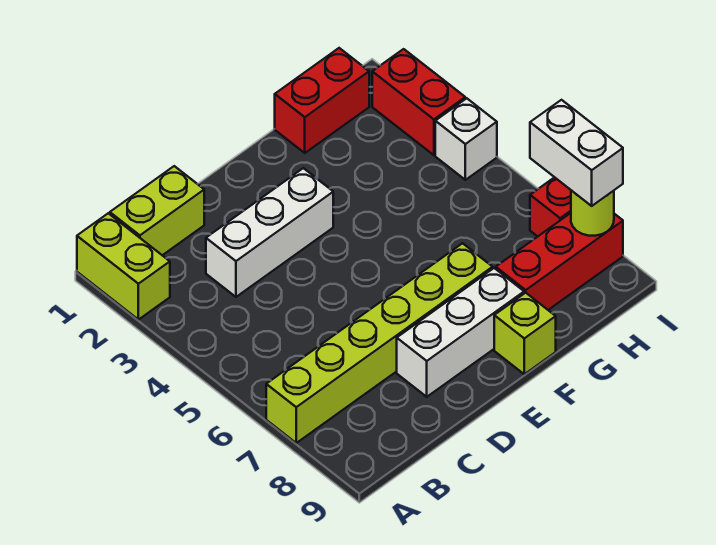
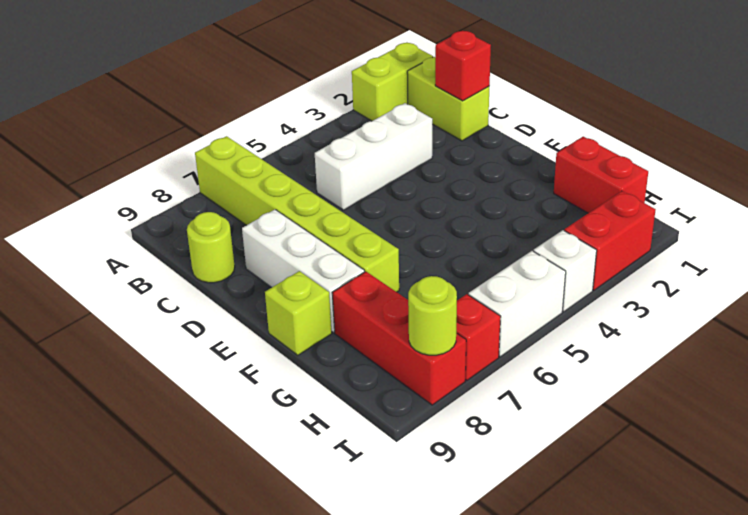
none -> red brick C1 level 2
white brick C3:E3 level 1 -> white brick C3:C5 level 1
none -> lime round brick C9 level 1
white brick I7:I8 level 3 -> white brick I5:I6 level 1

